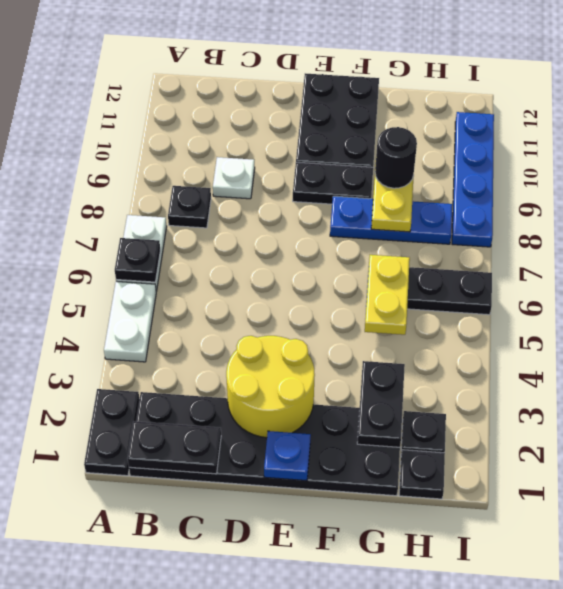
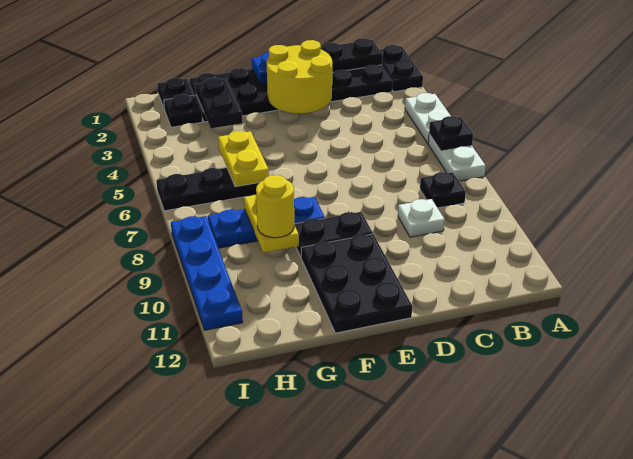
black round brick G9 level 3 -> yellow round brick G9 level 3

